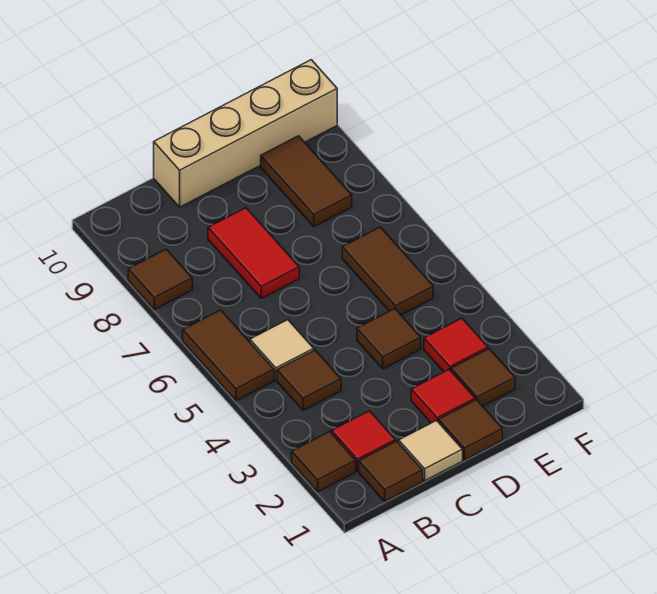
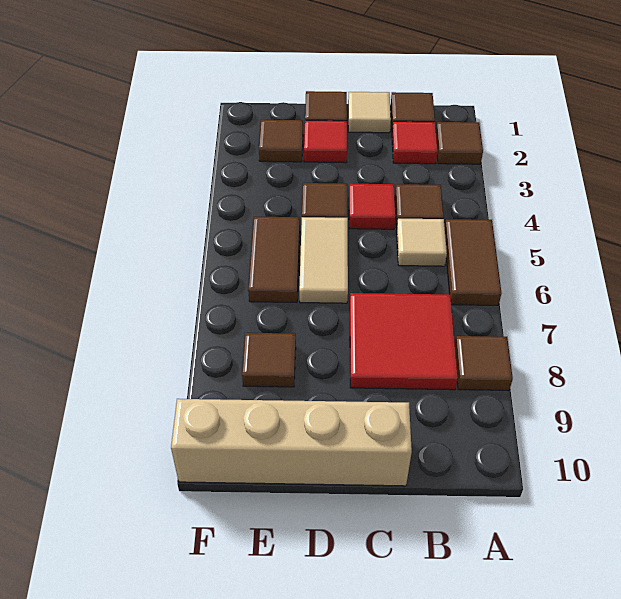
red tile C7:C8 level 1 -> red tile B7:C8 level 1
none -> tan tile D5:D6 level 1
red tile E3 level 1 -> red tile C4 level 1
brown tile E8:E9 level 1 -> brown tile E8 level 1

